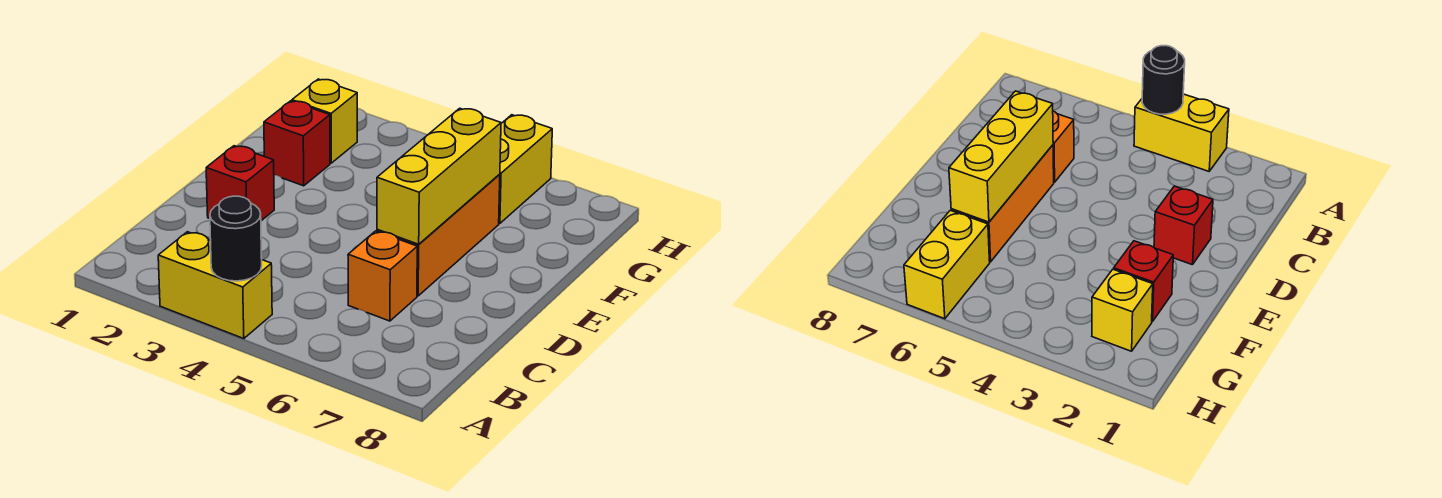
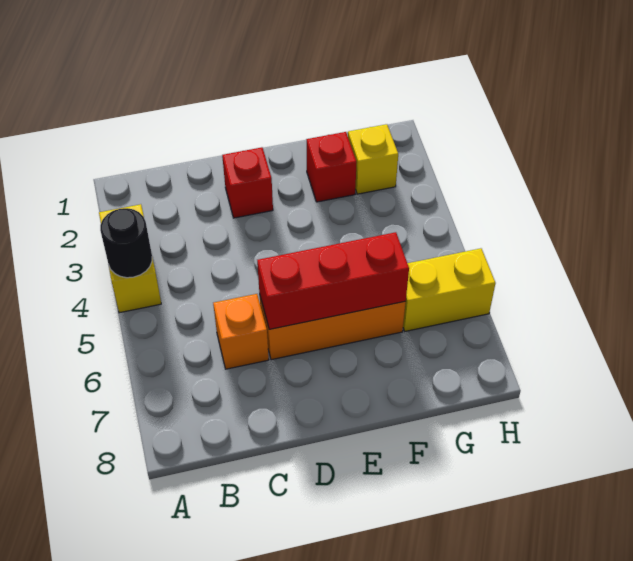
yellow brick D6:F6 level 2 -> red brick D6:F6 level 2

